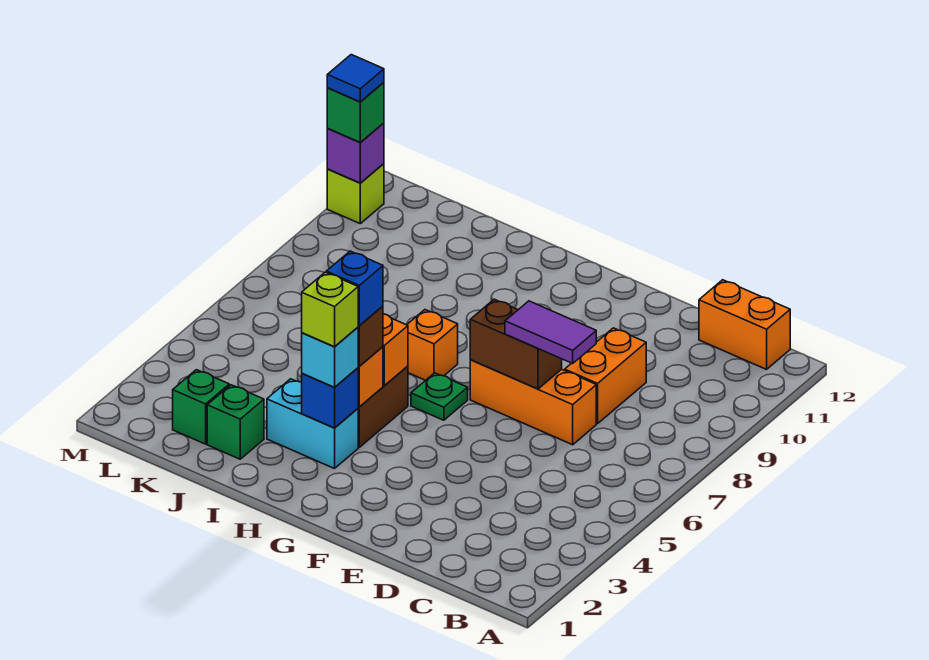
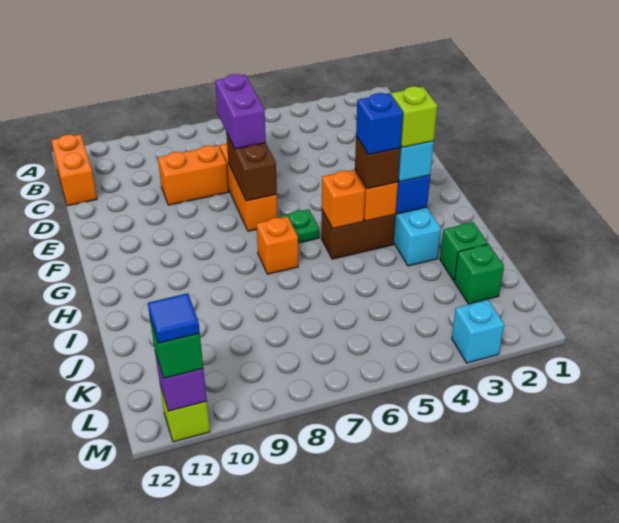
purple tile D7:E7 level 3 -> purple brick D7:E7 level 3
none -> cyan brick M3 level 1

